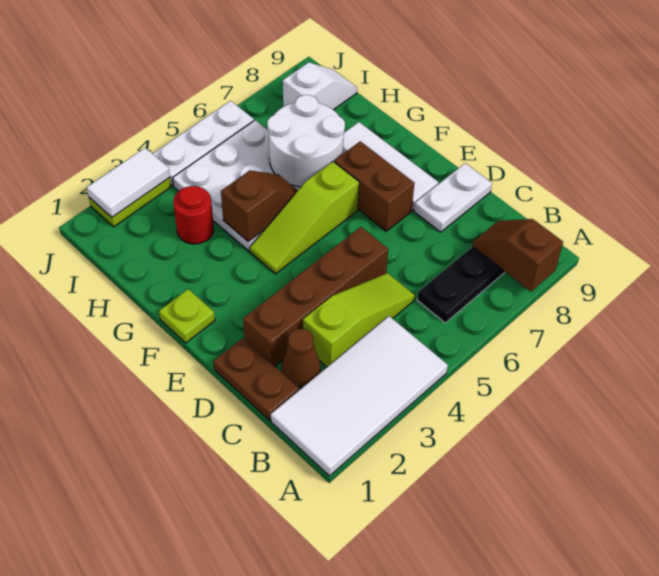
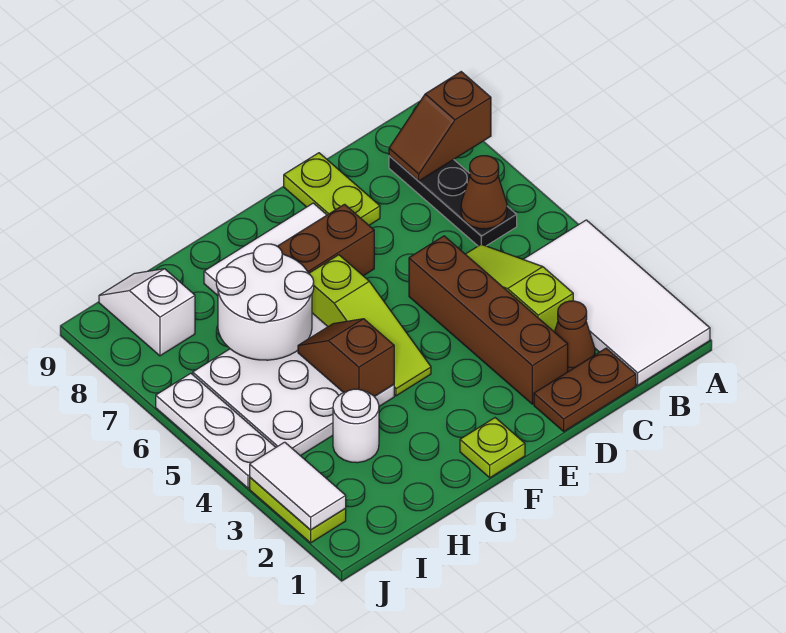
none -> brown cone B6 level 2
white plate D8:D9 level 1 -> lime plate D8:D9 level 1
red round brick H3 level 1 -> white round brick H3 level 1

